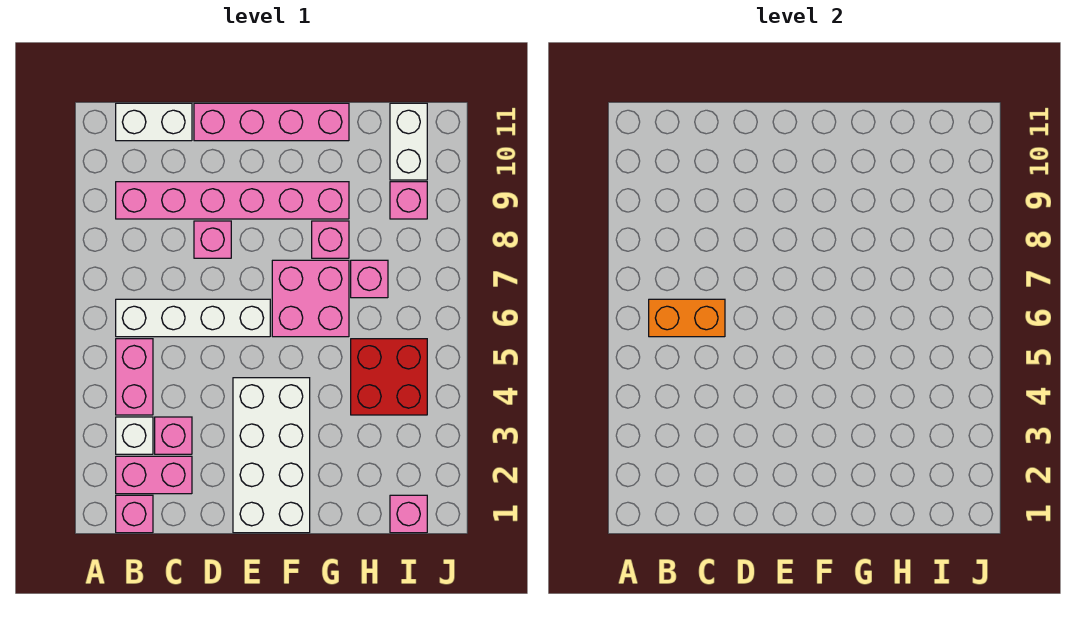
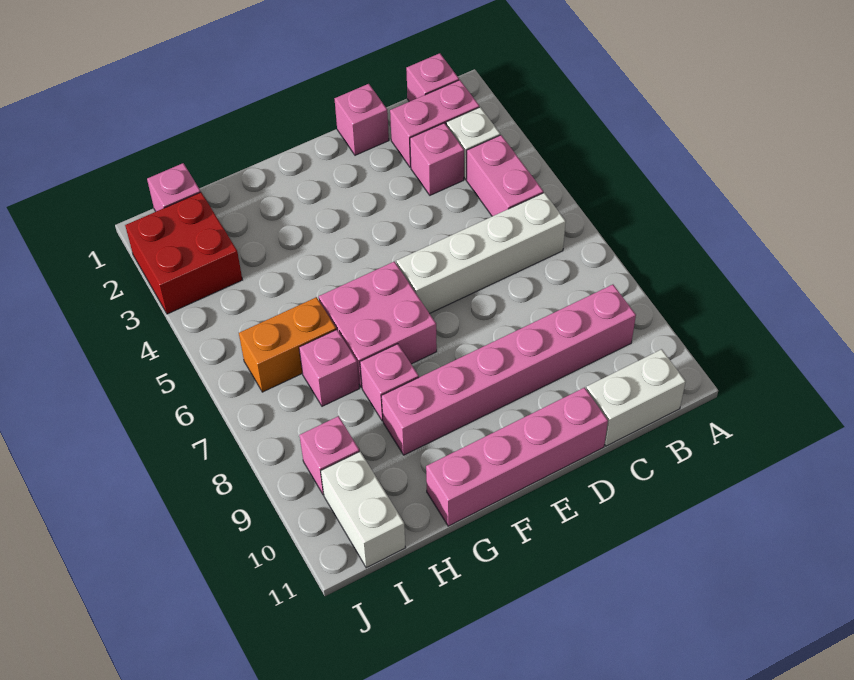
orange brick B6:C6 level 2 -> orange brick H6:I6 level 1
pink brick D8 level 1 -> pink brick D1 level 1
white brick E1:F4 level 1 -> none
red brick H4:I5 level 1 -> red brick I2:J3 level 1

